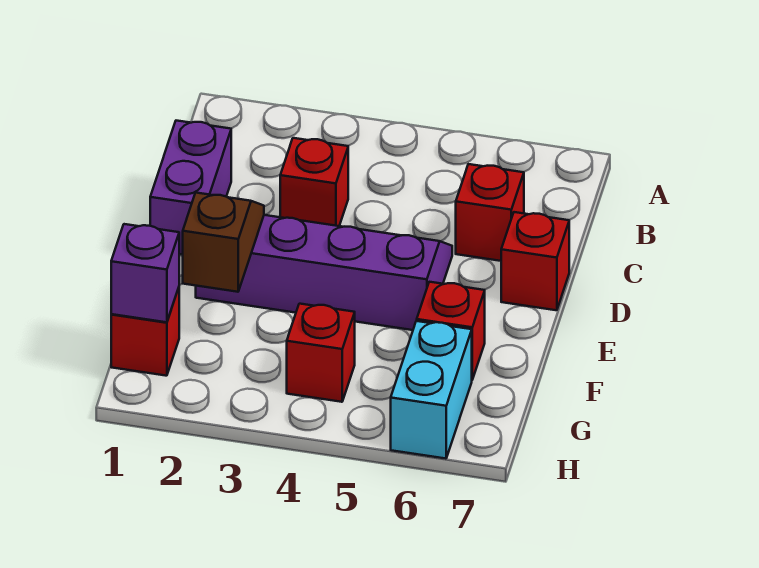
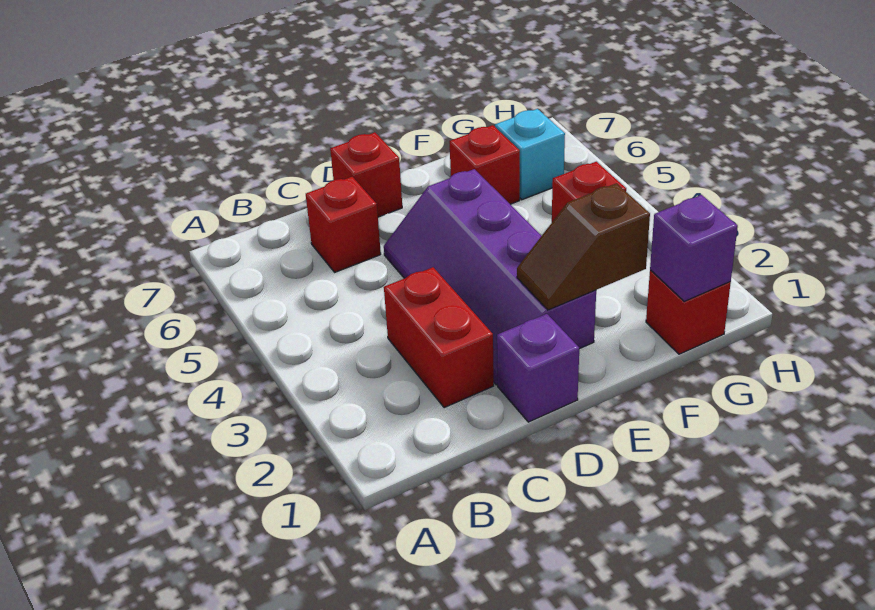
purple brick C1:D1 level 1 -> purple brick D1 level 1
red brick C3 level 1 -> red brick C2:C3 level 1
cyan brick G6:H6 level 1 -> cyan brick G6 level 1

